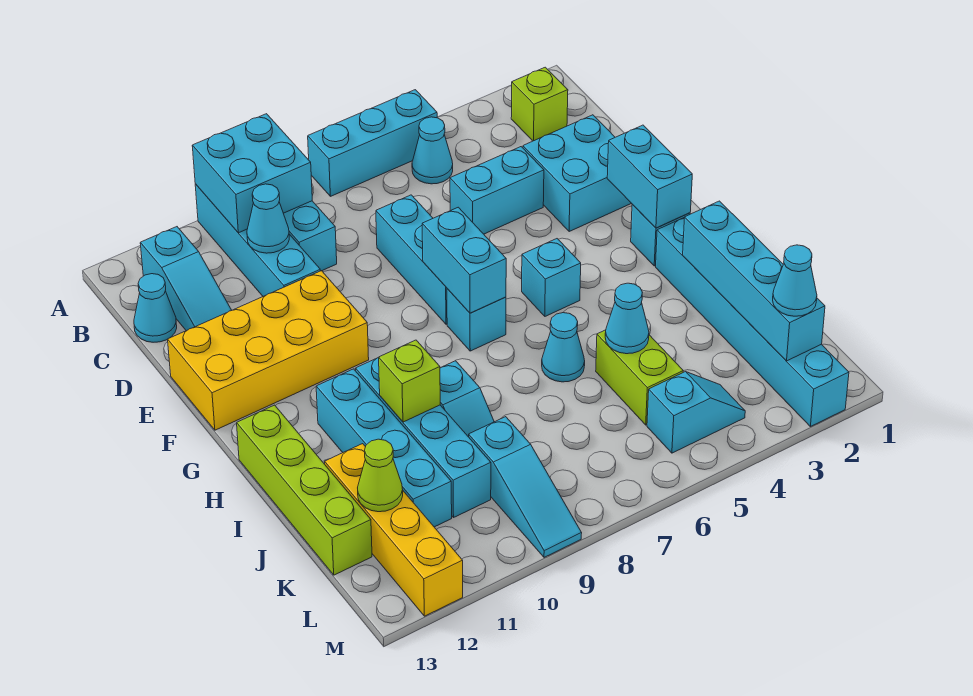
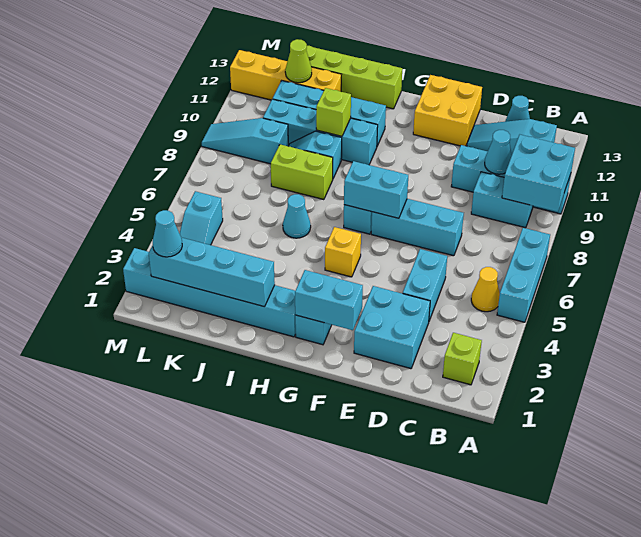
cyan cone B5 level 1 -> yellow cone B5 level 1
yellow brick E10:F13 level 1 -> yellow brick E12:F13 level 1
cyan brick G5 level 1 -> yellow brick G5 level 1
lime brick J5:K5 level 1 -> lime brick I8:J8 level 1
cyan cone J5 level 2 -> none

